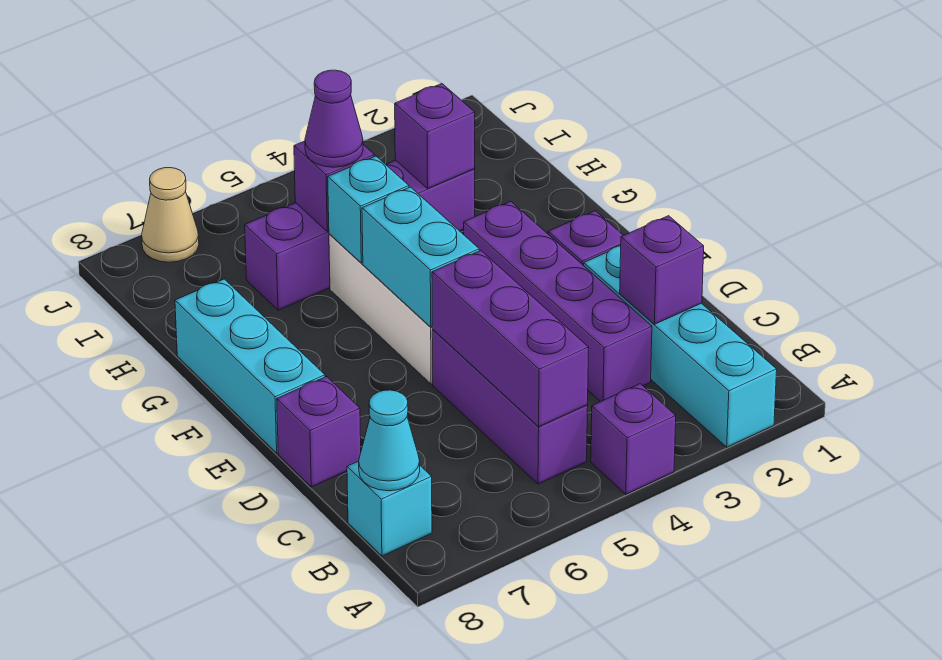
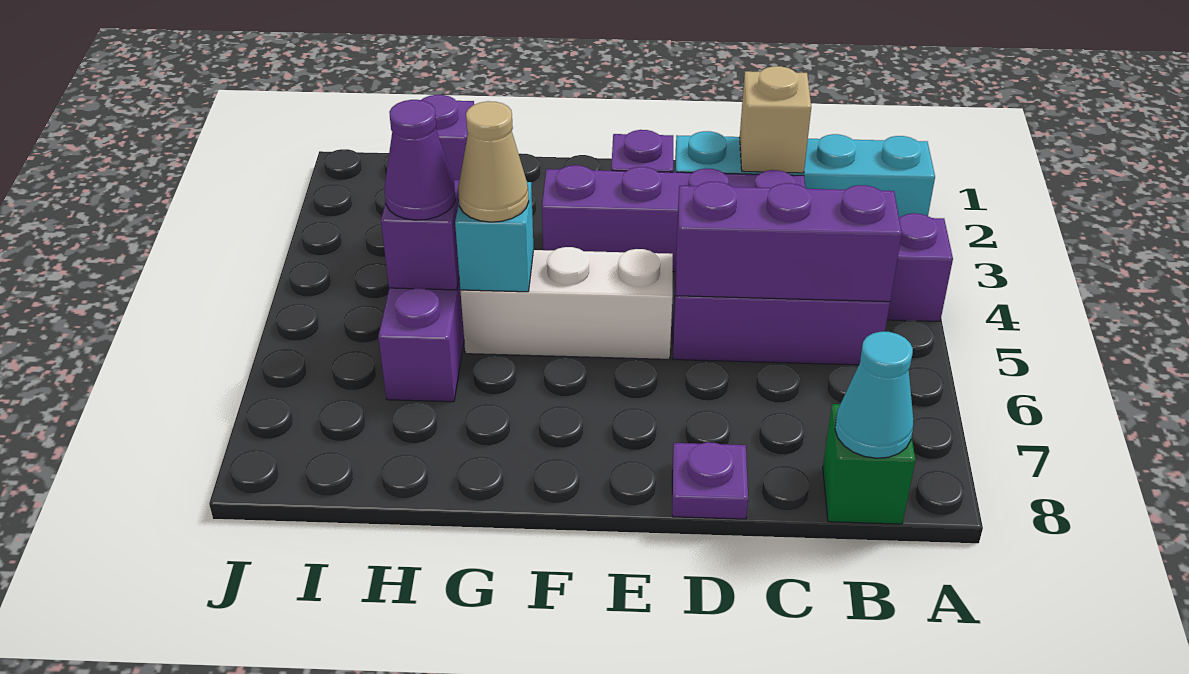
cyan brick B8 level 1 -> green brick B8 level 1
purple brick C2 level 2 -> tan brick C2 level 2
purple brick D8 level 1 -> purple plate D8 level 1
cyan brick E5:F5 level 2 -> none
cyan brick E8:G8 level 1 -> none
tan cone J7 level 1 -> tan cone G5 level 3

